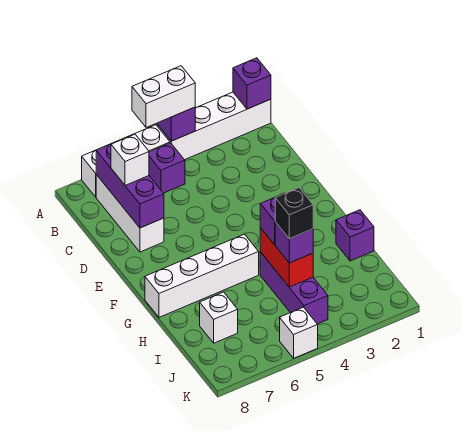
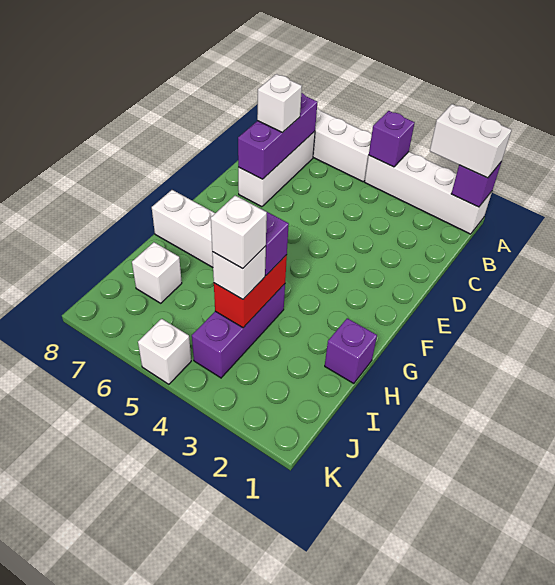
white brick A4:A5 level 3 -> white brick A1:A2 level 3
purple brick B5 level 1 -> none
purple brick I4 level 3 -> white brick I4 level 3
black brick I4 level 4 -> white brick I4 level 4

